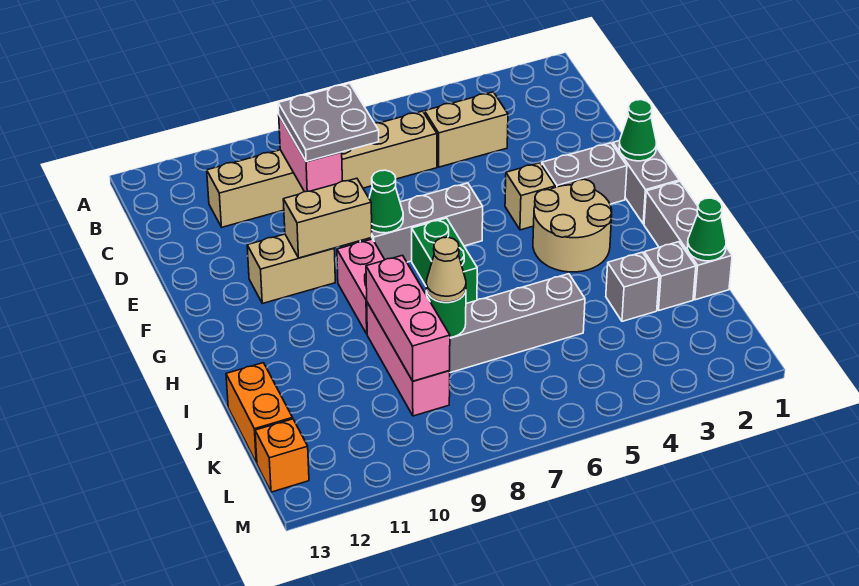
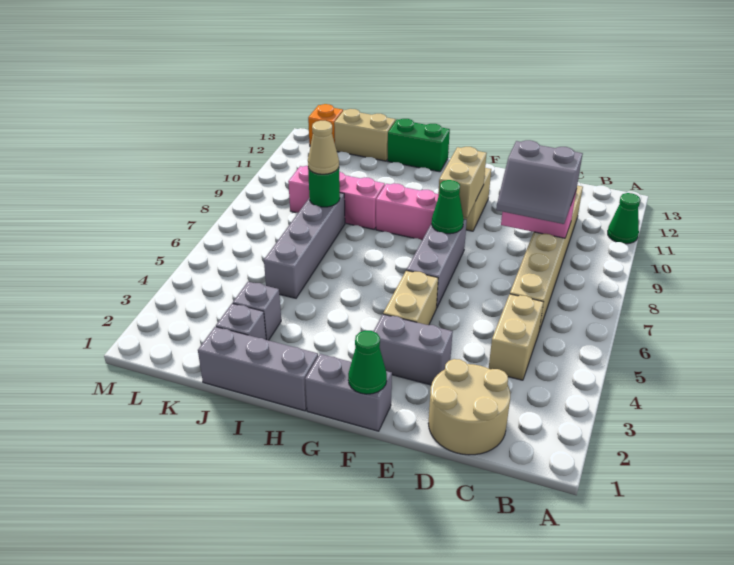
grey plate C8:D9 level 3 -> grey slope C8:D9 level 3 top 9
grey brick F2:F3 level 1 -> grey brick E3:F3 level 1
tan brick F4 level 1 -> tan brick F4:F5 level 1
tan round brick G3:H4 level 1 -> tan round brick C1:D2 level 1
green brick G7:H7 level 1 -> green brick H13:I13 level 1
pink brick I9:K9 level 2 -> none
green cone J1 level 2 -> green cone A11 level 1
orange brick J13:K13 level 1 -> tan brick J13:K13 level 1

